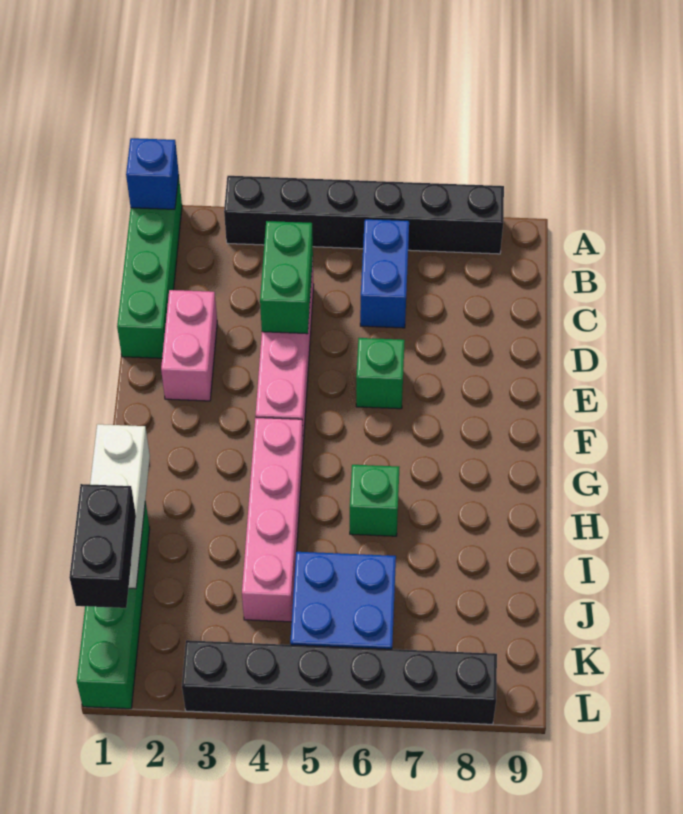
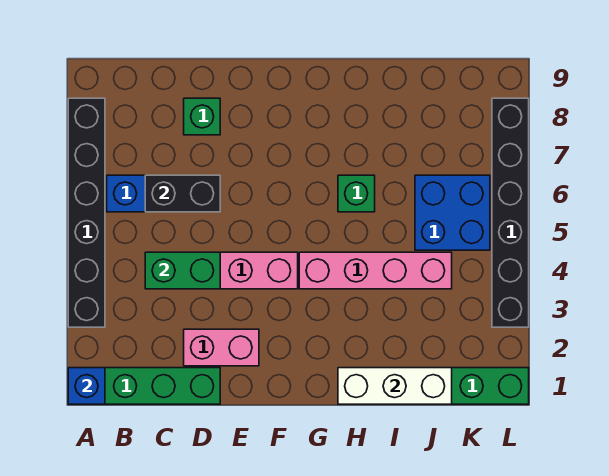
green brick E6 level 1 -> green brick D8 level 1
black brick J1:K1 level 3 -> black brick C6:D6 level 2

